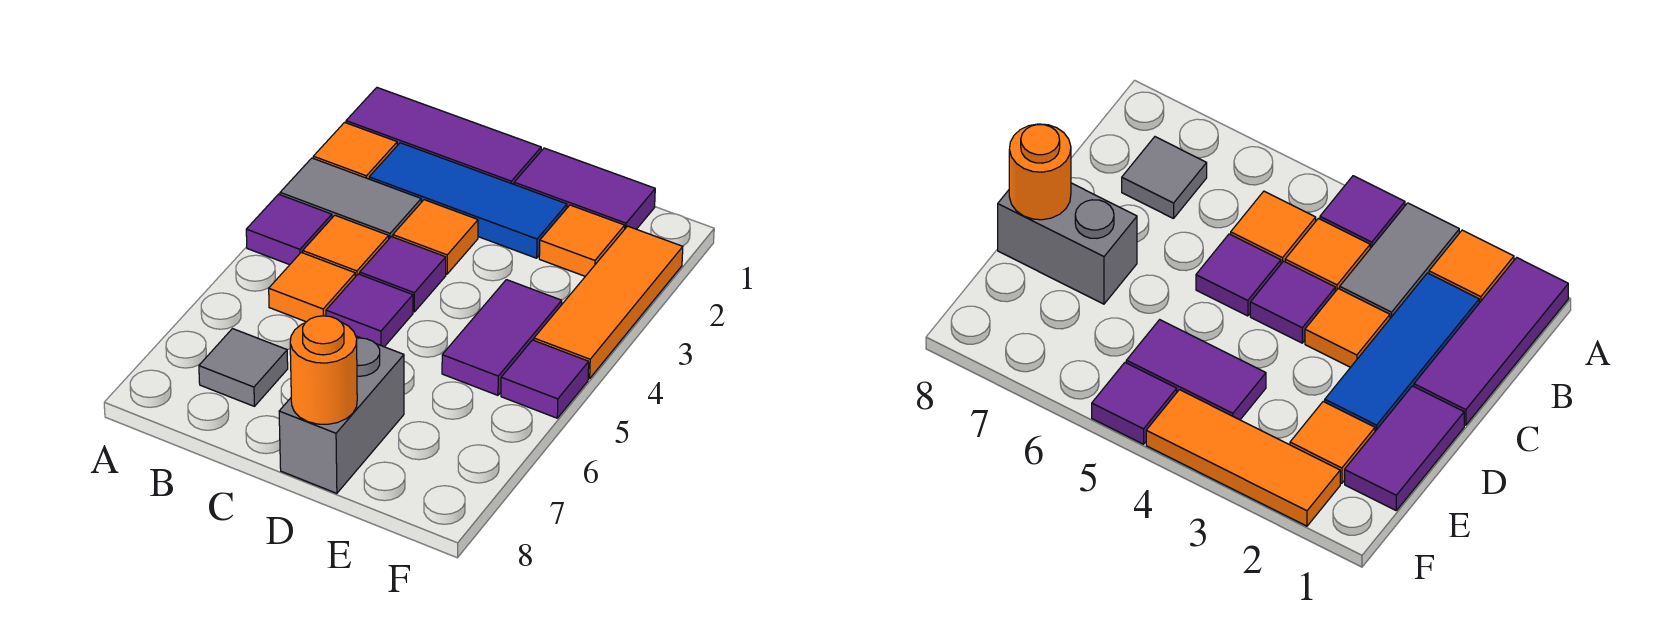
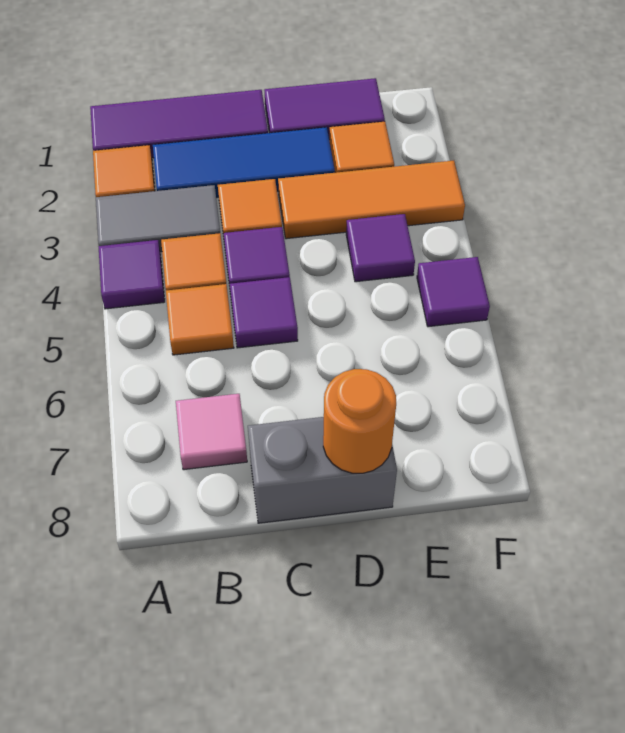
grey tile B7 level 1 -> pink tile B7 level 1
grey brick D7:D8 level 1 -> grey brick C8:D8 level 1
purple tile E4:E5 level 1 -> purple tile E4 level 1
orange tile F2:F4 level 1 -> orange tile D3:F3 level 1

